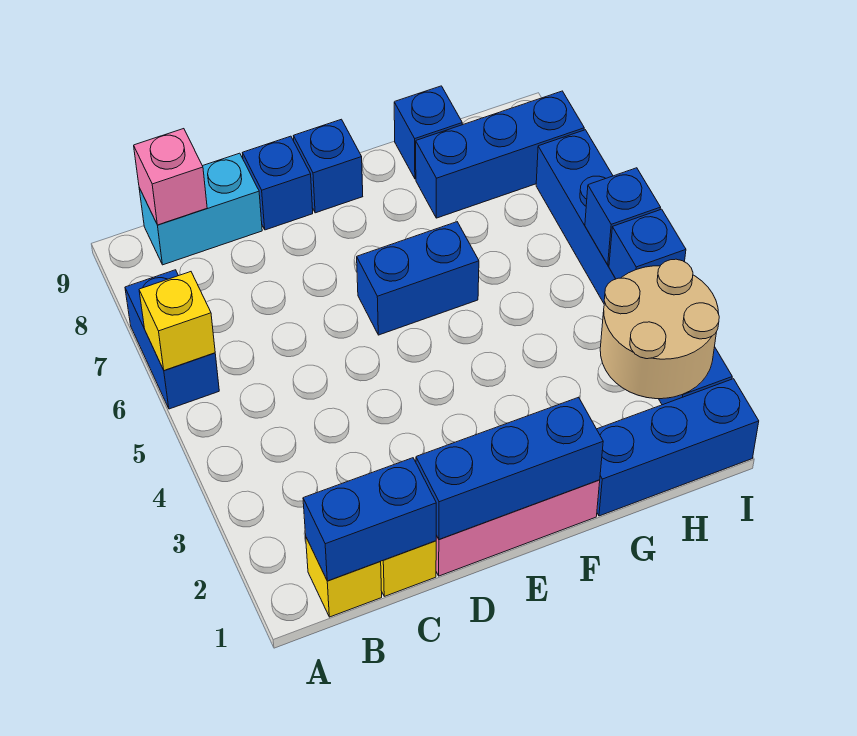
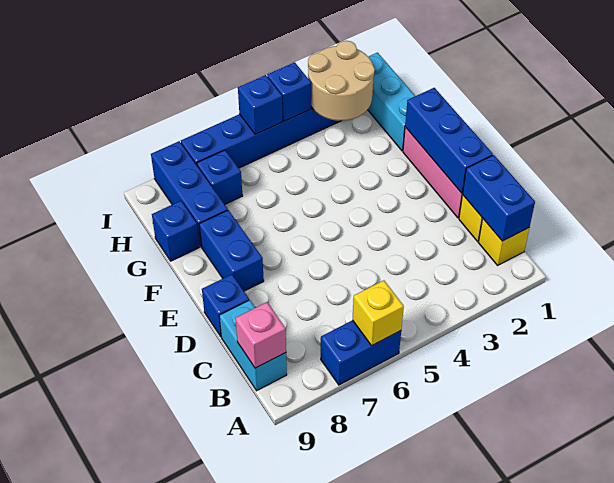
blue brick E6:F6 level 1 -> blue brick E8:F8 level 1
blue brick E9 level 1 -> blue brick H7 level 1
blue brick G1:I1 level 1 -> cyan brick G1:I1 level 1

